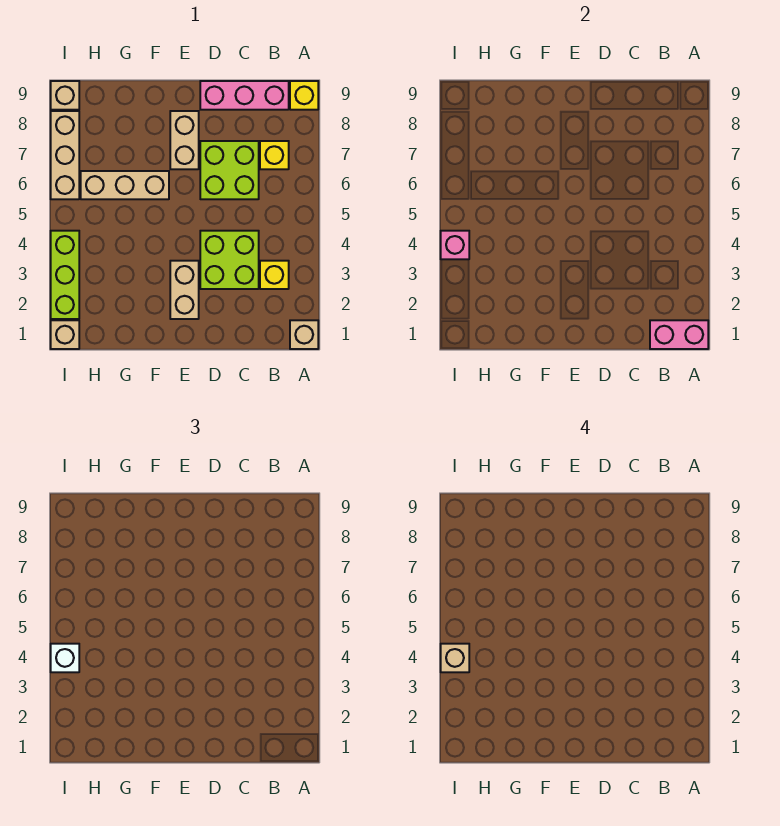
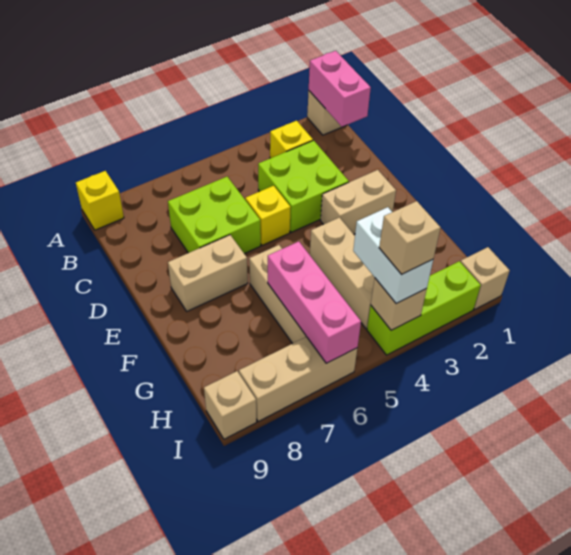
yellow brick B7 level 1 -> yellow brick D5 level 1
pink brick B9:D9 level 1 -> pink brick G6:I6 level 2
none -> tan brick F4:H4 level 1
pink brick I4 level 2 -> tan brick I4 level 2
white brick I4 level 3 -> white brick H4:I4 level 3

